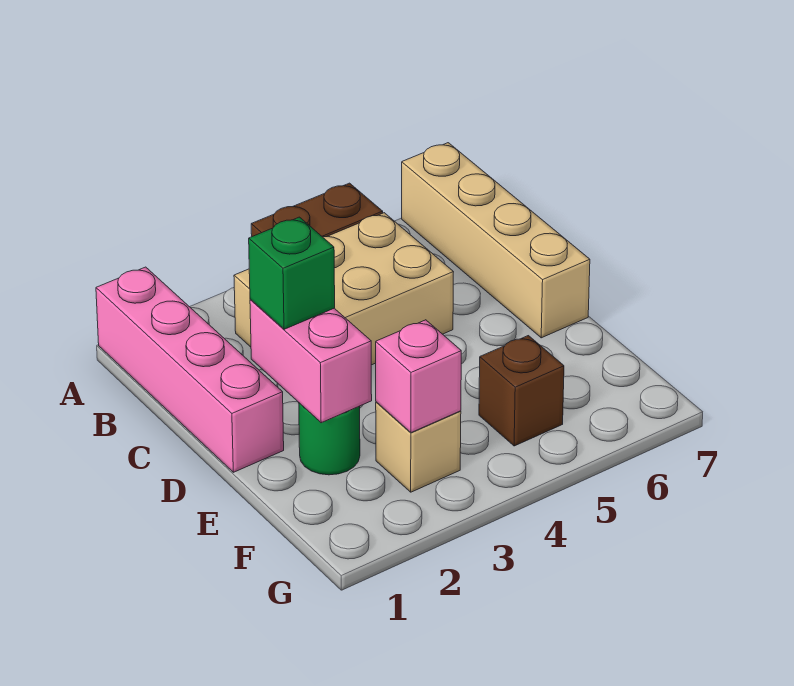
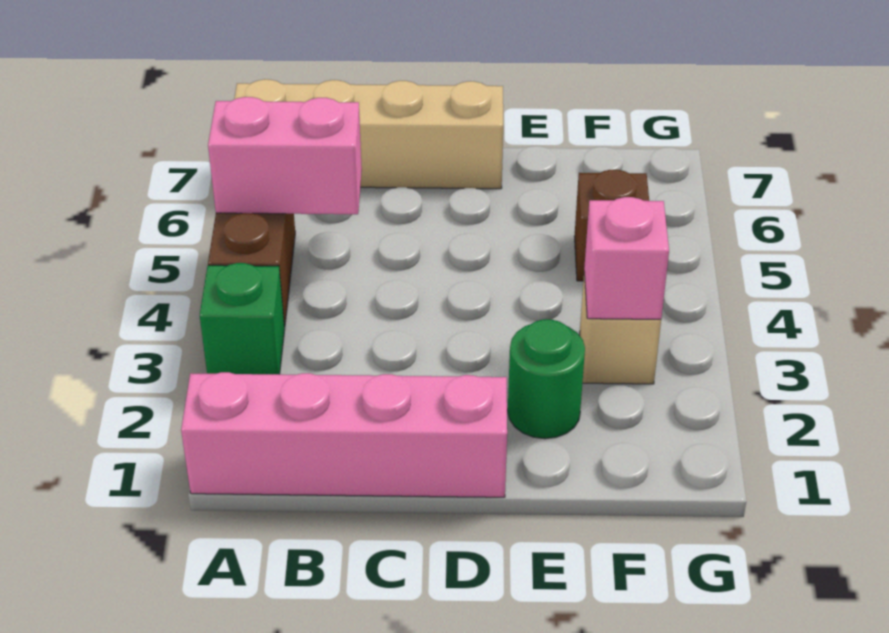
tan brick B3:C5 level 1 -> none
pink brick D2:E2 level 2 -> pink brick A5:B5 level 2
green brick D2 level 3 -> green brick A3 level 1

